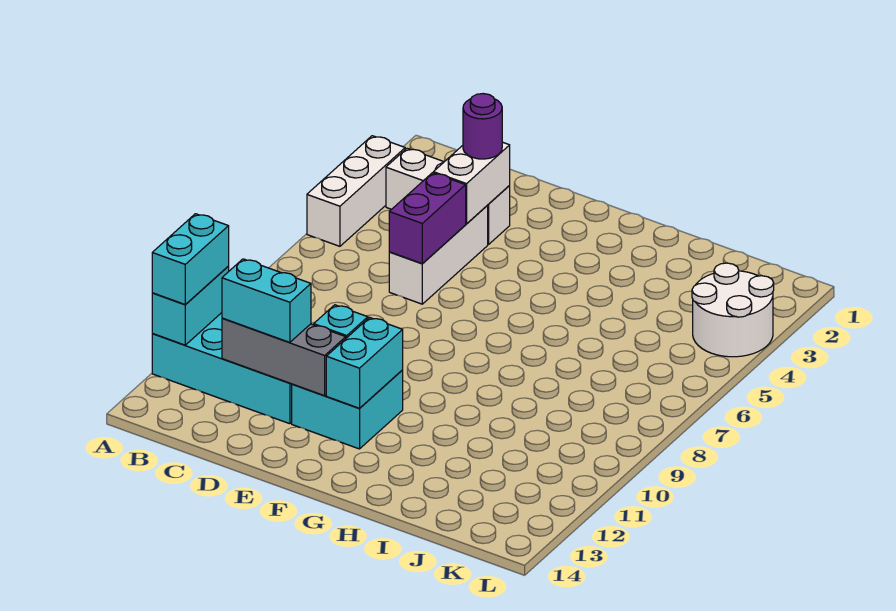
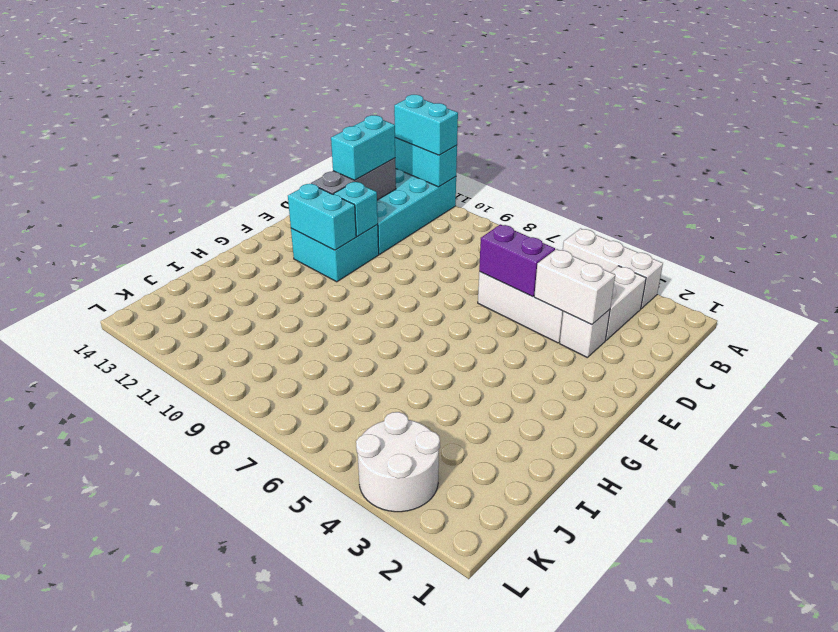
purple round brick D3 level 3 -> none

